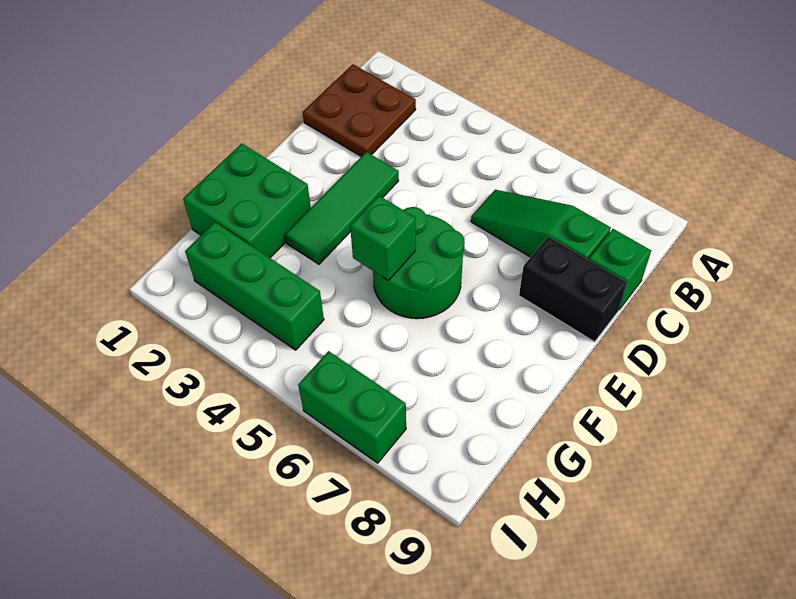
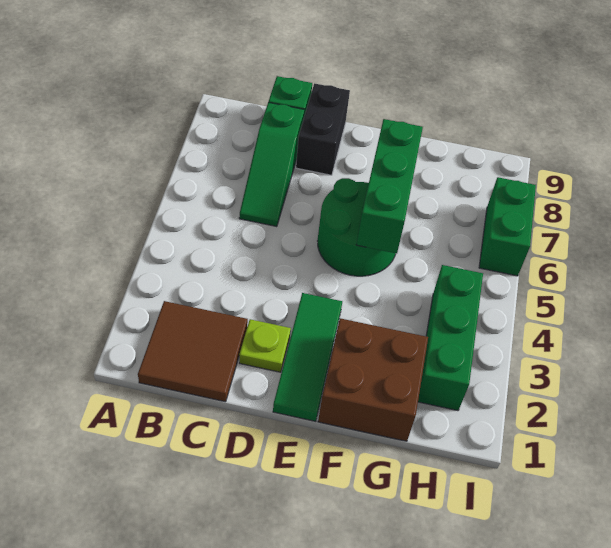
brown plate B1:C2 level 1 -> brown tile B1:C2 level 1
none -> lime plate D2 level 1
green tile D3:F3 level 1 -> green tile E1:E3 level 1
green brick F1:G2 level 1 -> brown brick F1:G2 level 1
green brick F5 level 2 -> green brick F5:F7 level 2

